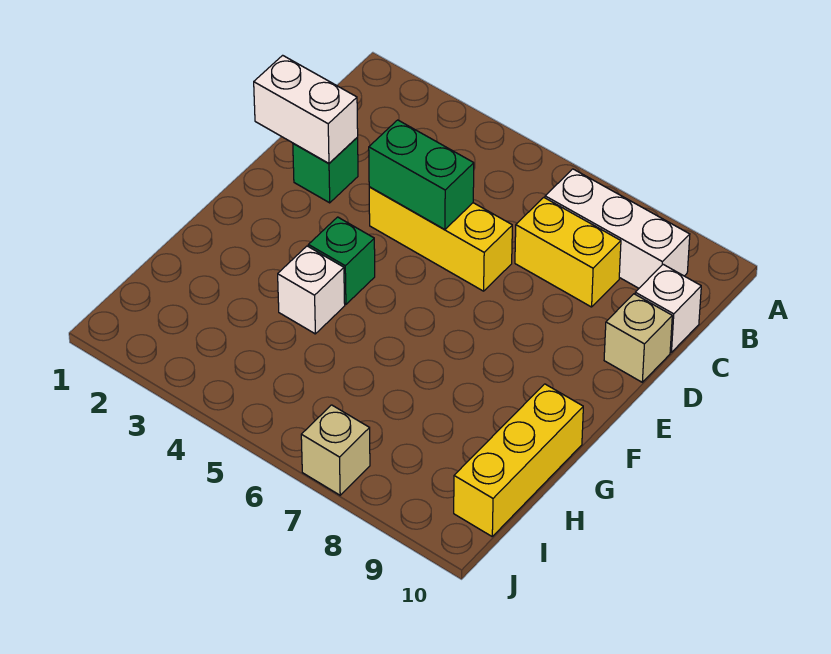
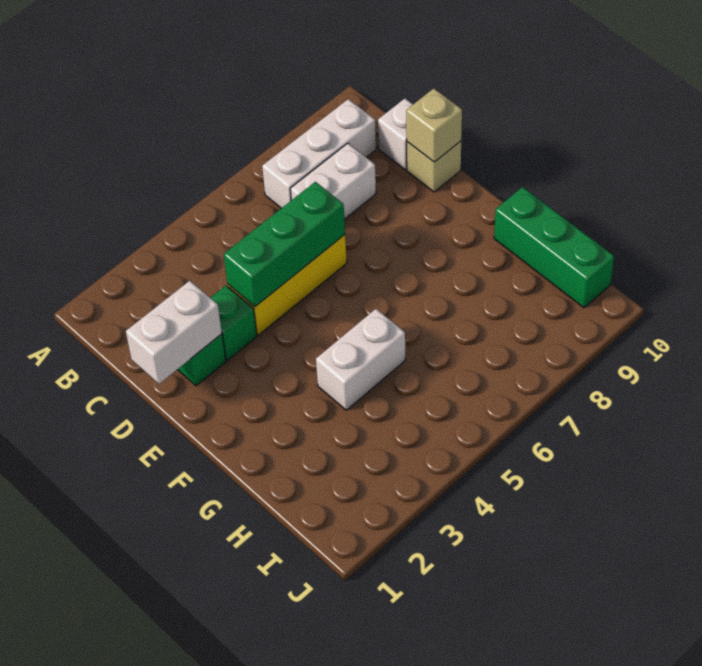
yellow brick C7:C8 level 1 -> white brick C7:C8 level 1
green brick D4:D5 level 2 -> green brick D4:D6 level 2
green brick F4 level 1 -> green brick D3 level 1
white brick G4 level 1 -> white brick G4:G5 level 1
yellow brick G10:I10 level 1 -> green brick G10:I10 level 1
tan brick J7 level 1 -> tan brick D10 level 2

